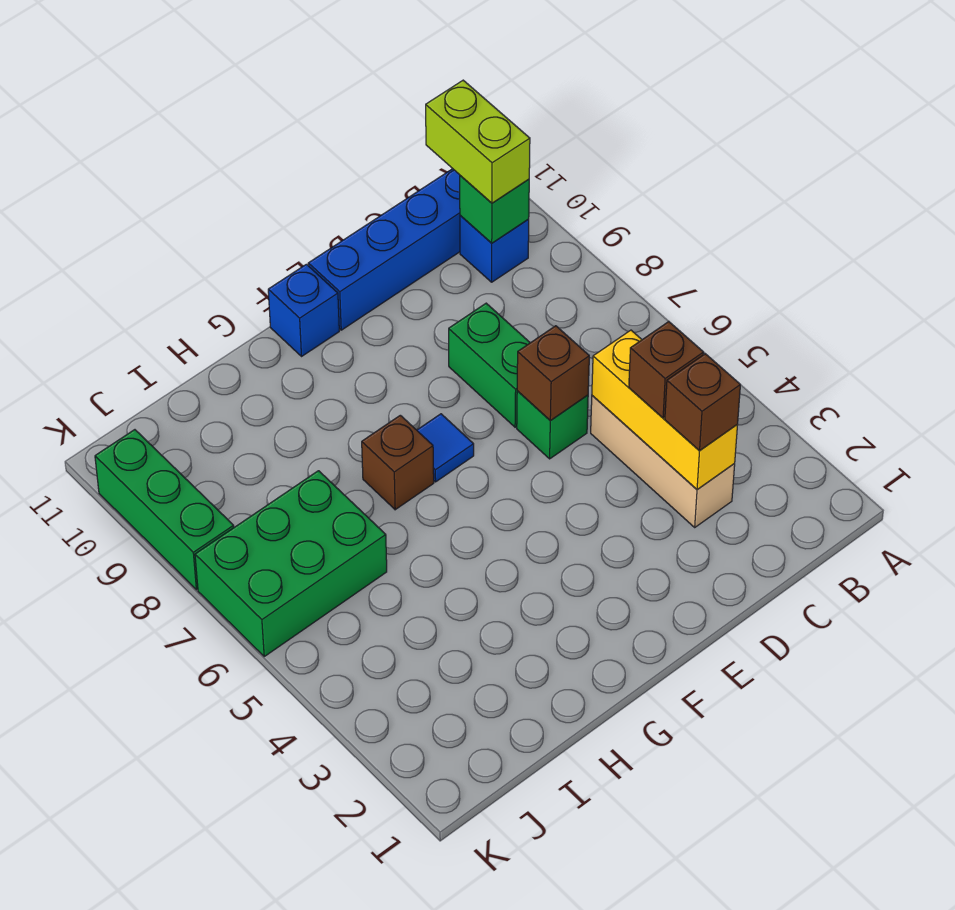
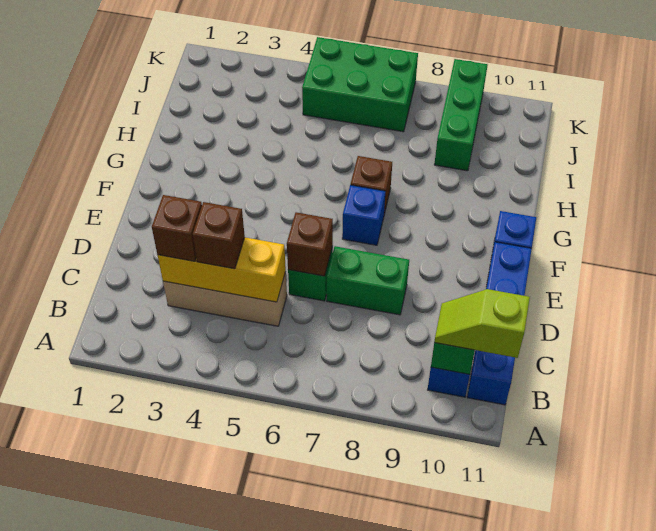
lime brick B10:B11 level 3 -> lime slope B10:B11 level 3 top 11
blue tile F7 level 1 -> blue brick F7 level 1
green brick I6:K7 level 1 -> green brick J5:K7 level 1
green brick K8:K10 level 1 -> green brick I9:K9 level 1

